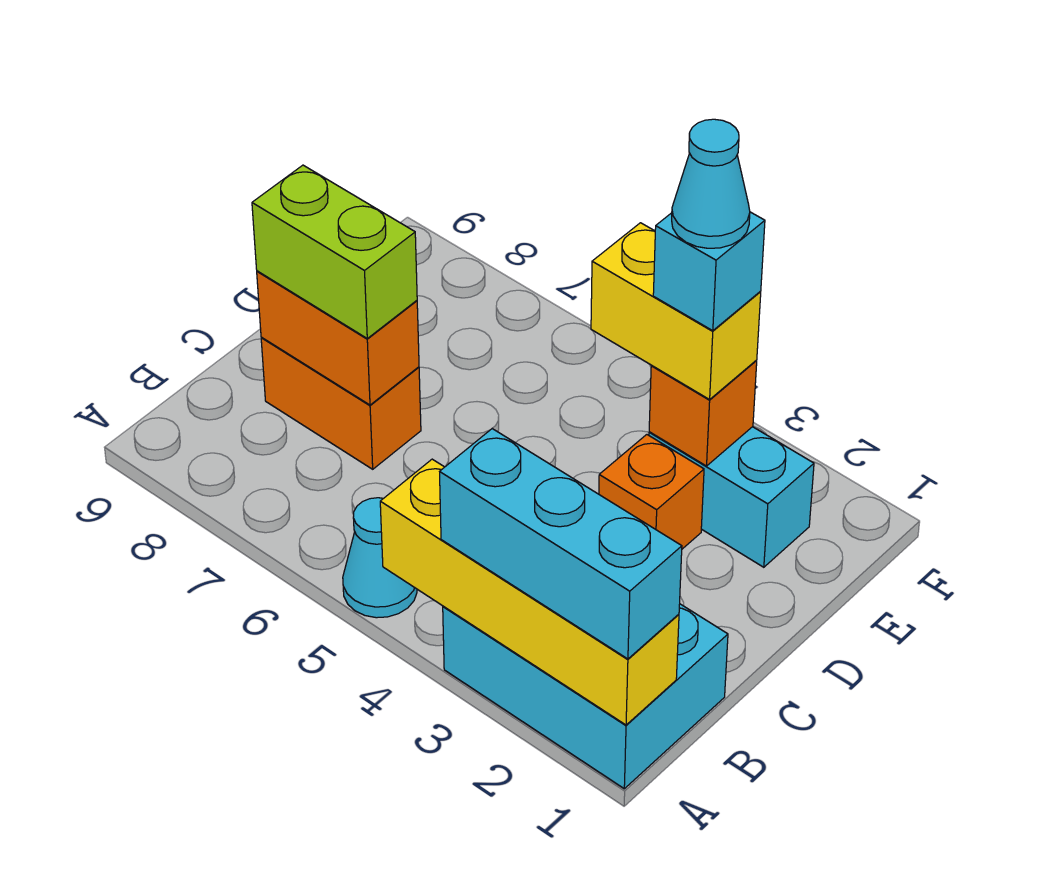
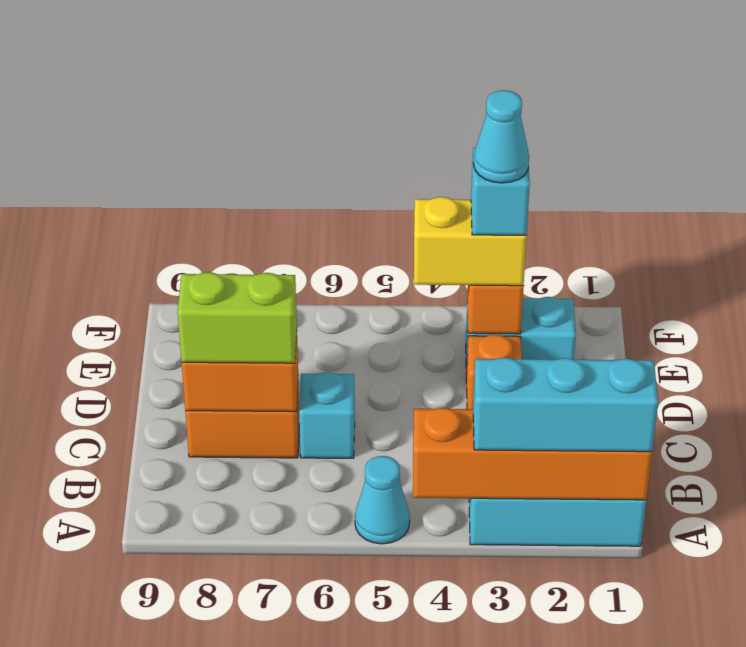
yellow brick A1:A4 level 2 -> orange brick A1:A4 level 2
none -> cyan brick C6 level 1

